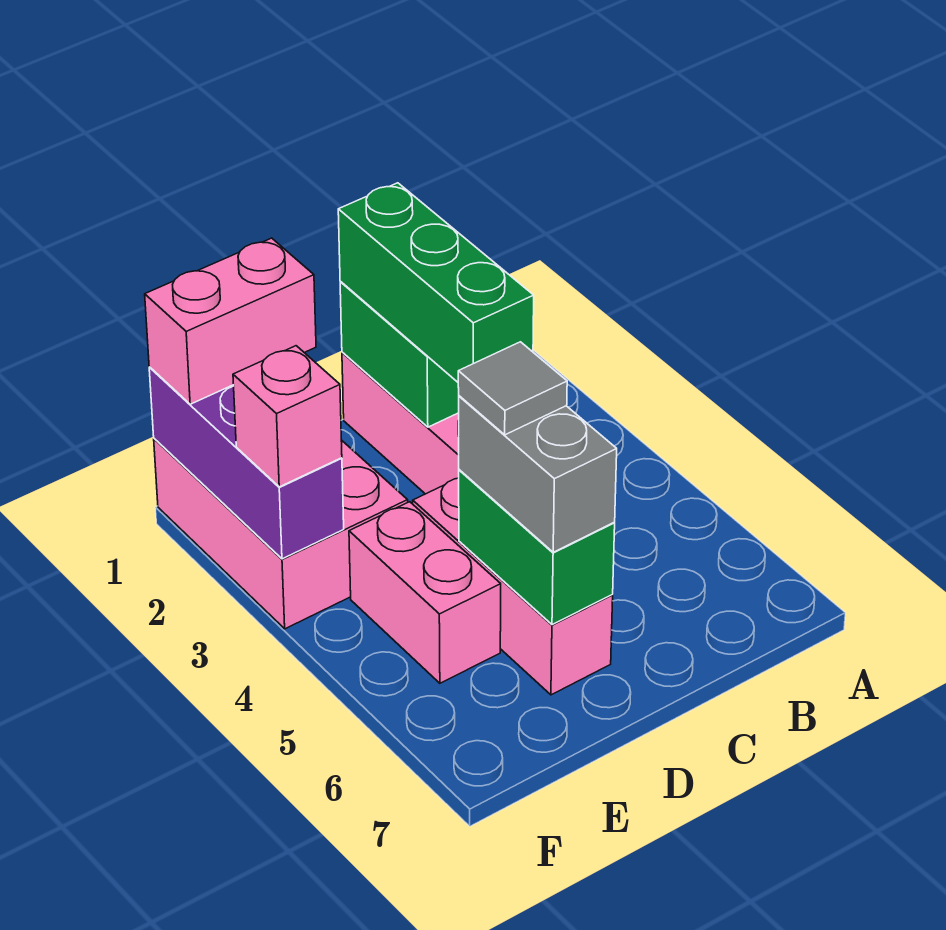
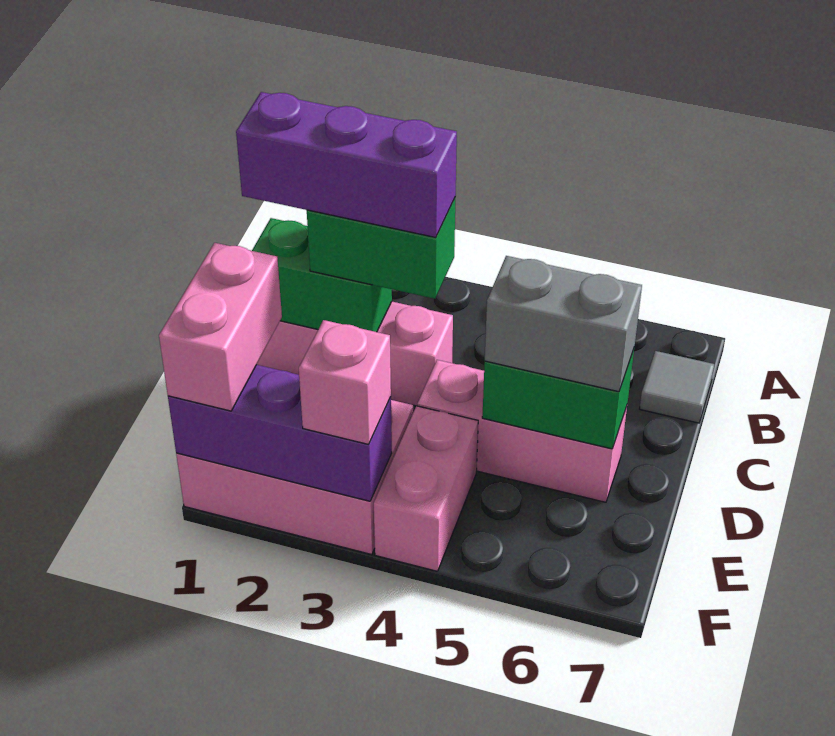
green brick C1:C3 level 3 -> green brick C2:C3 level 3
none -> purple brick C1:C3 level 4
grey tile D5 level 4 -> grey tile B7 level 1
pink brick E4:E5 level 1 -> pink brick E4:F4 level 1

